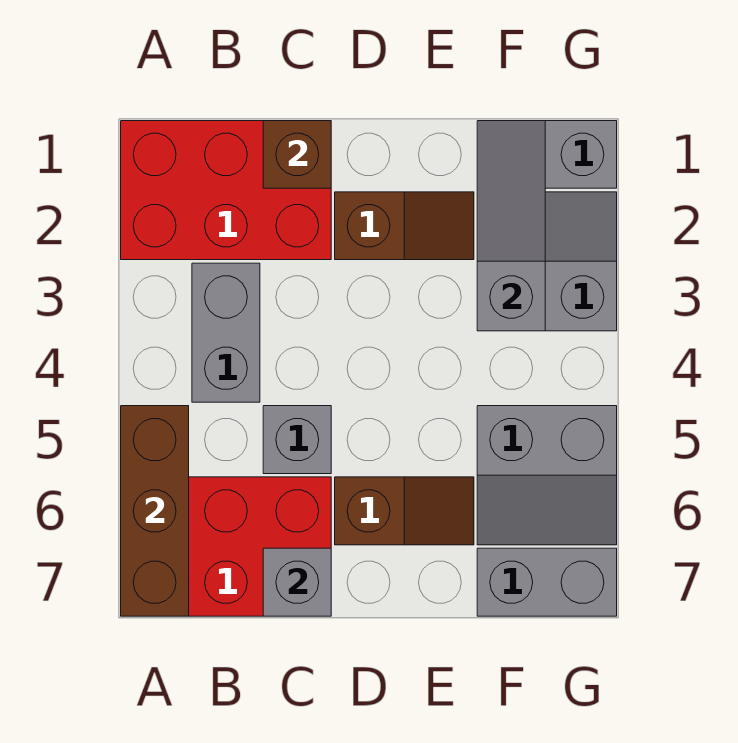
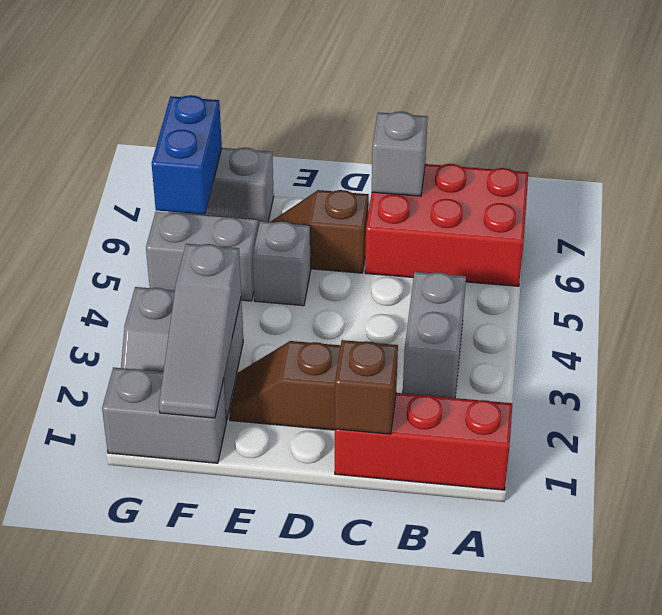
red brick A1:C2 level 1 -> red brick A1:C1 level 1
brown brick A5:A7 level 2 -> none
grey brick C5 level 1 -> grey brick E5 level 1
none -> blue brick G6:G7 level 2

